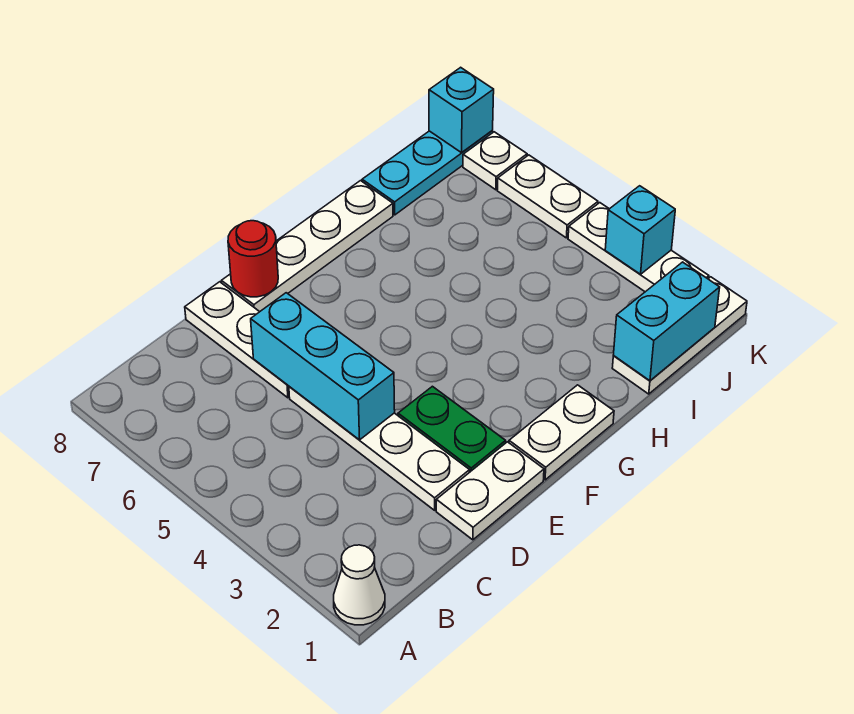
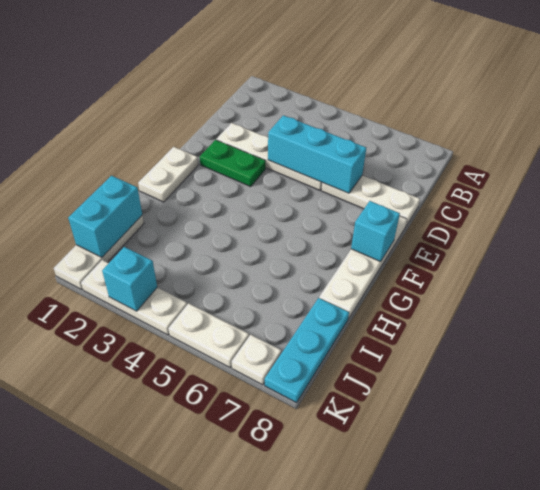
white cone A1 level 1 -> none
white plate D1:E1 level 1 -> none
red round brick E8 level 2 -> none
cyan brick K8 level 2 -> cyan brick F8 level 2

